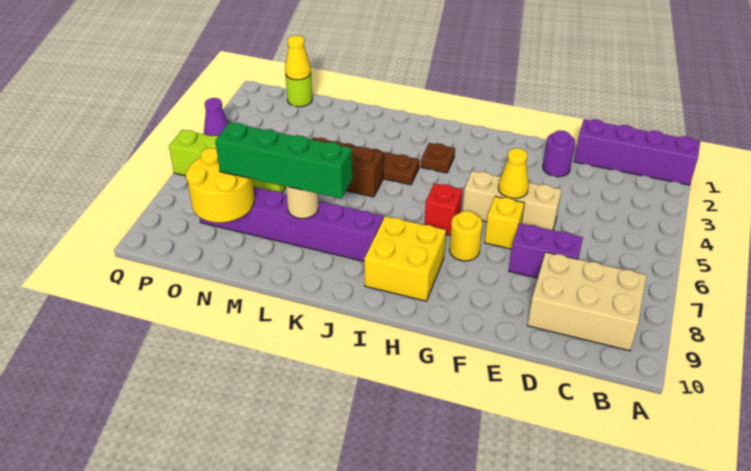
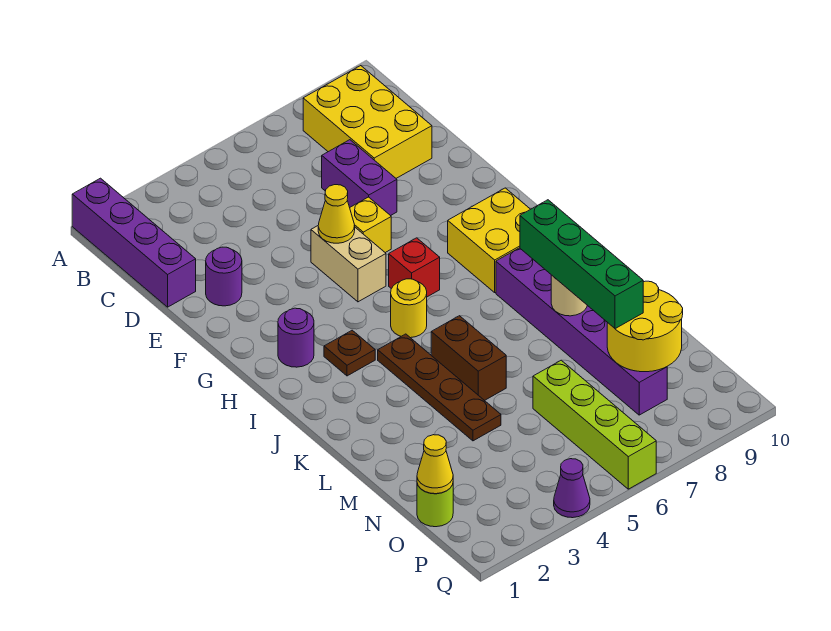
tan brick B8:D9 level 1 -> yellow brick B8:D9 level 1
tan brick E5:G5 level 1 -> tan brick F5:G5 level 1
yellow round brick G7 level 1 -> yellow round brick I5 level 1
none -> purple round brick H2 level 1

